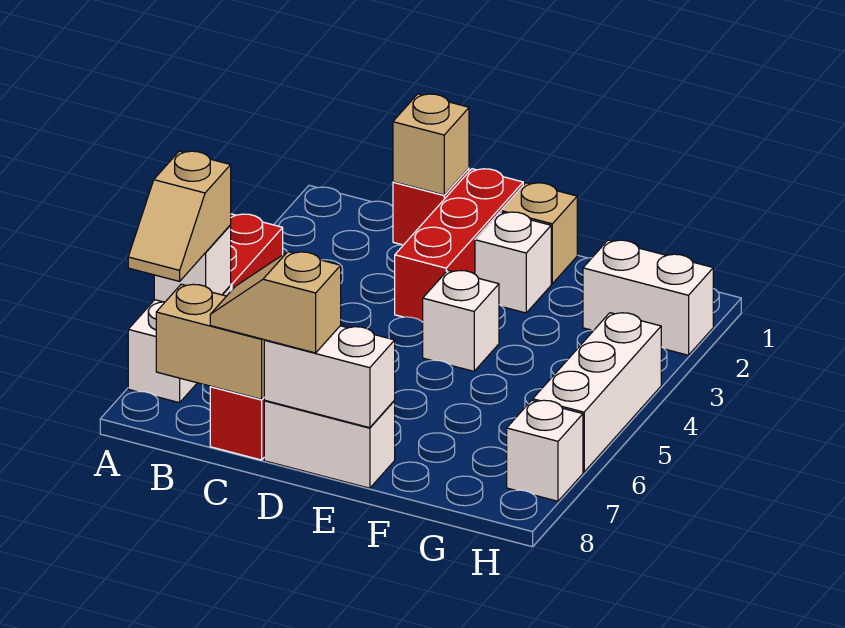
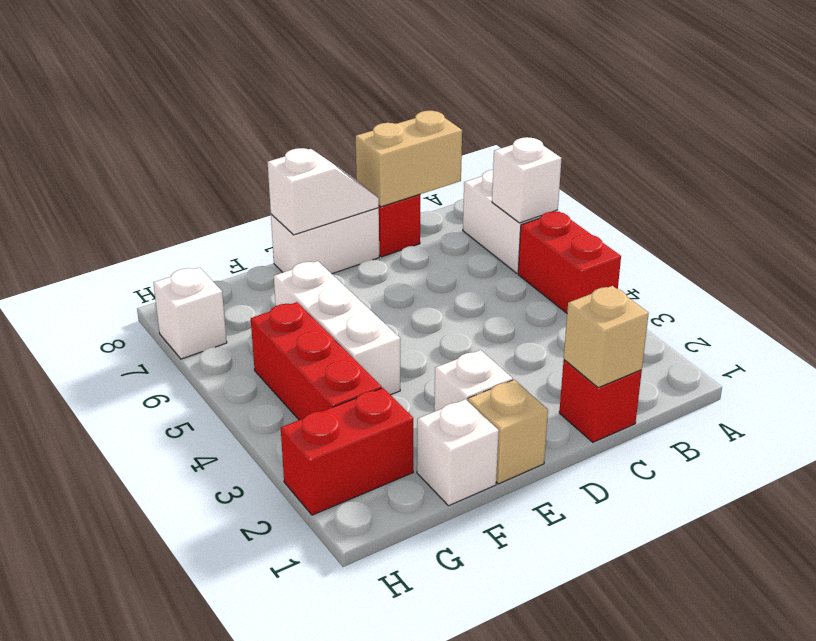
tan slope A6:A7 level 3 top 6 -> none
tan slope C8:D8 level 3 top D -> none
red brick D1:D3 level 1 -> red brick G3:G5 level 1
white brick D8:E8 level 2 -> white slope D8:E8 level 2 top E
white brick E4 level 1 -> white brick F1 level 1
white brick G2:H2 level 1 -> red brick G2:H2 level 1
white brick H4:H6 level 1 -> white brick F4:F6 level 1

